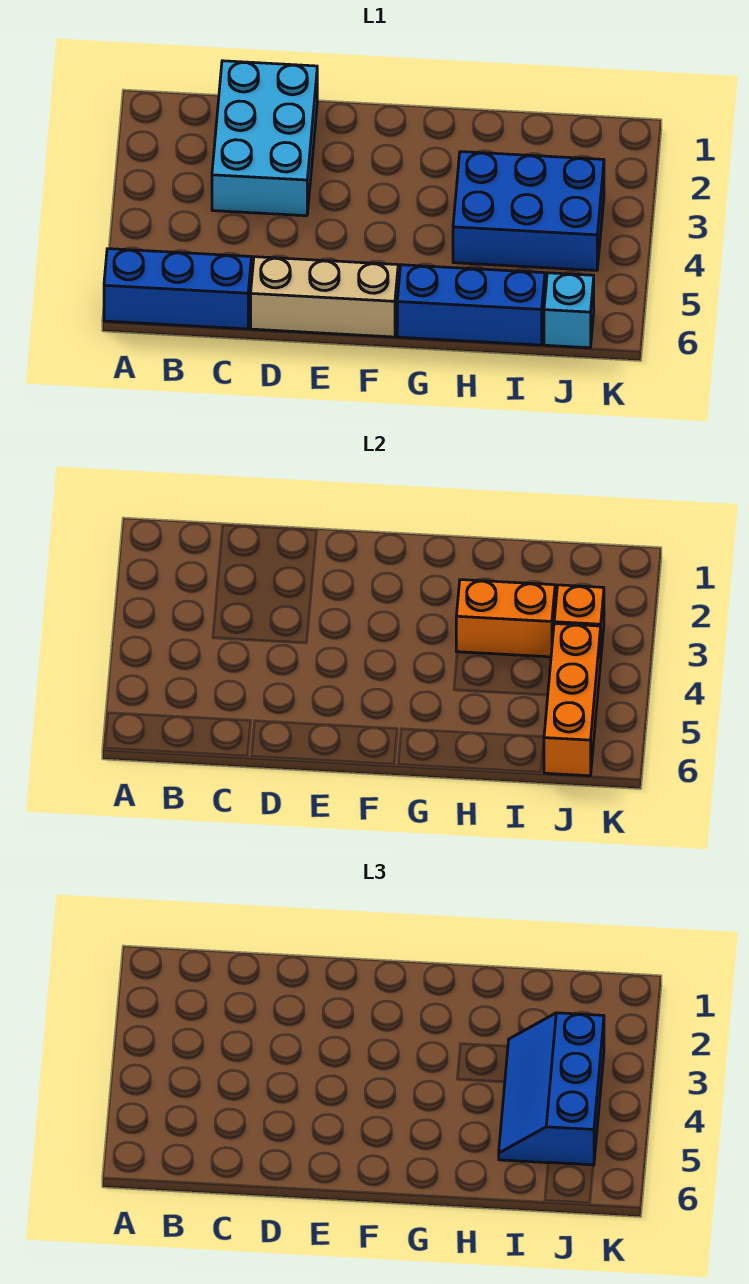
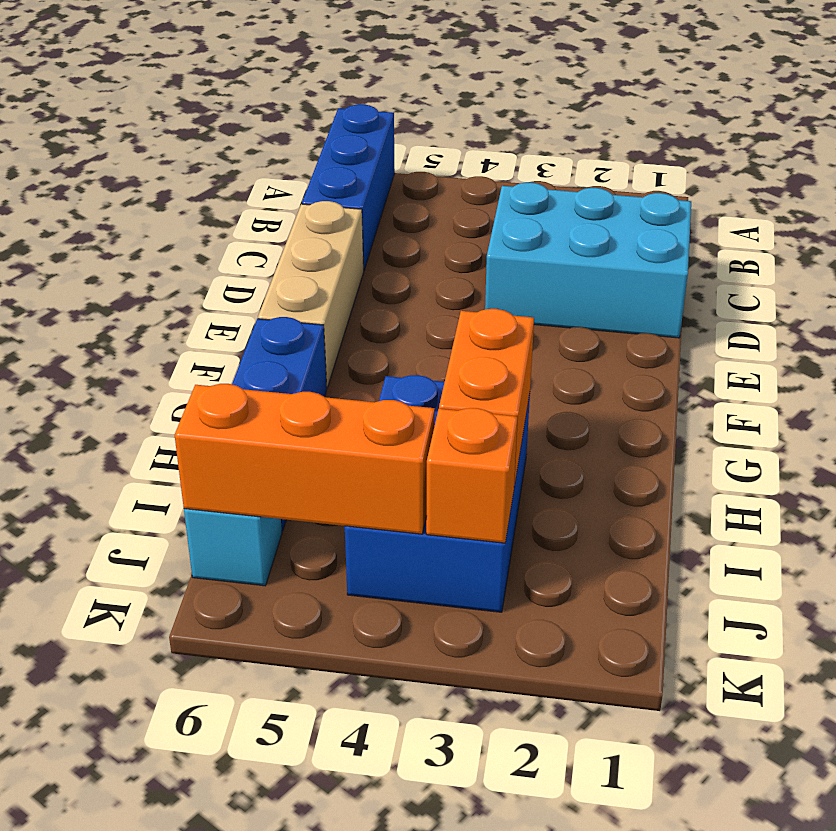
blue slope I3:J5 level 3 top J -> none

